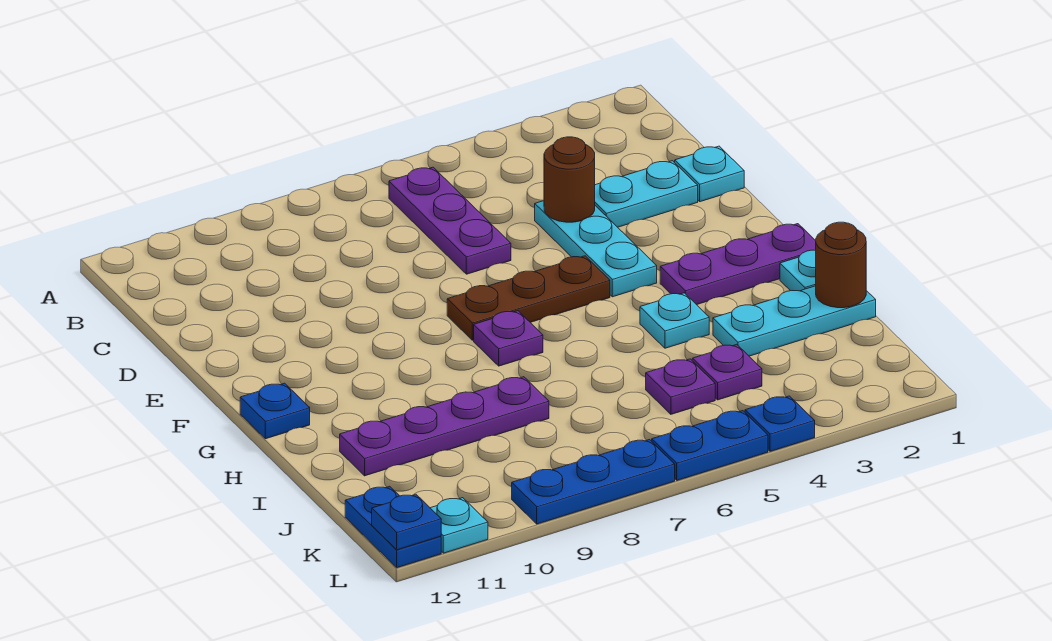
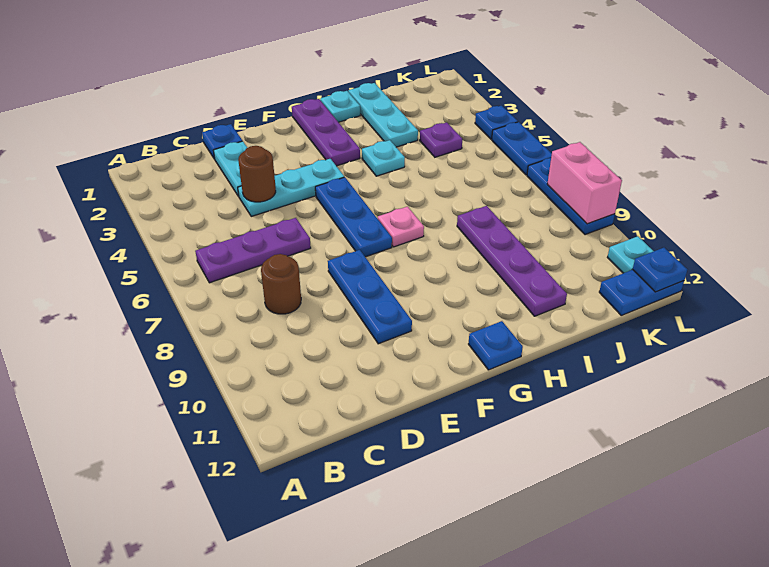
cyan plate D1 level 1 -> blue plate D1 level 1
none -> blue plate E8:E10 level 1
brown plate F5:F7 level 1 -> blue plate F5:F7 level 1
purple plate G7 level 1 -> pink plate G7 level 1
brown round brick I1 level 2 -> brown round brick C8 level 1
purple plate J5 level 1 -> none
none -> pink brick L8:L9 level 2

